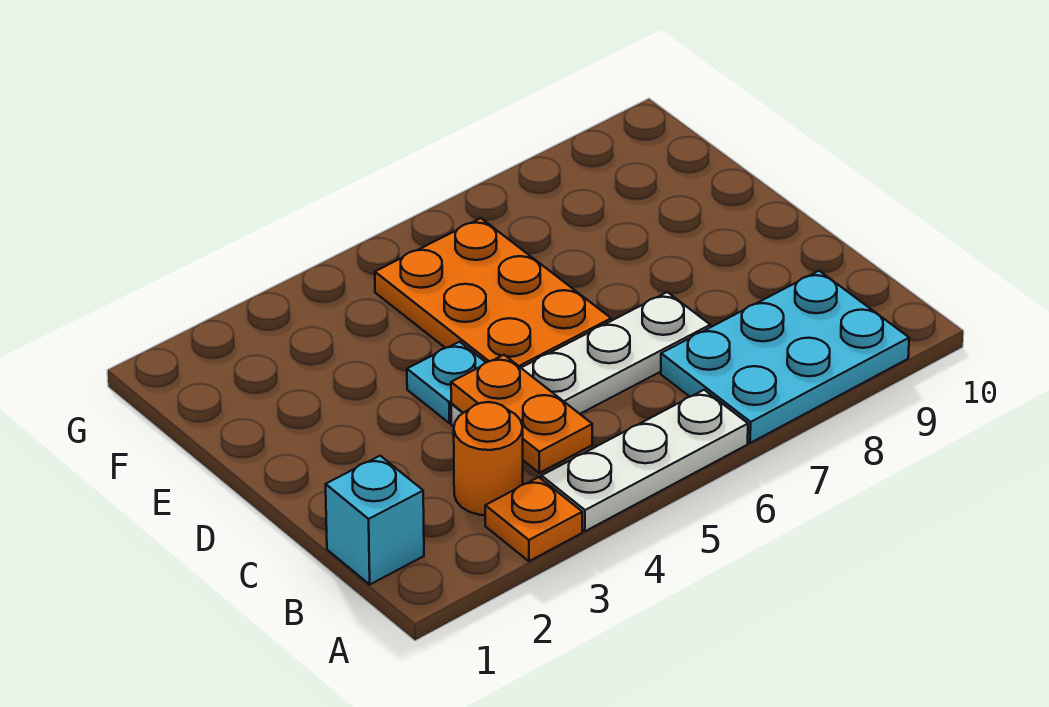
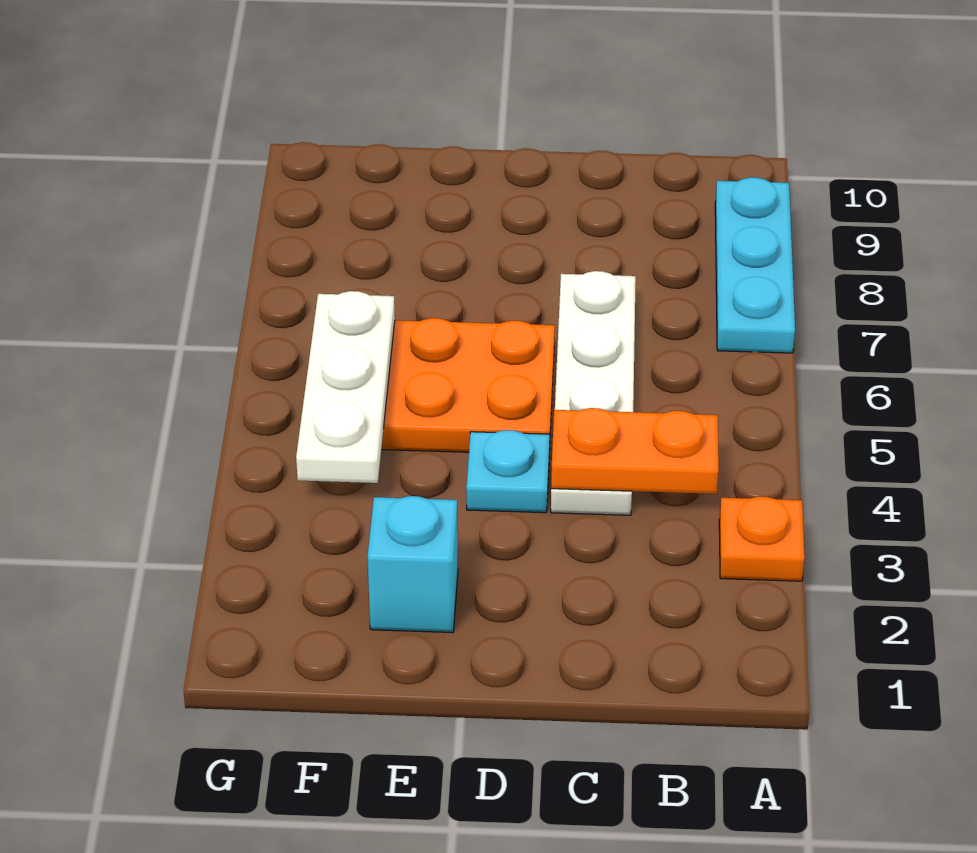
white plate A4:A6 level 1 -> white plate F4:F6 level 2
cyan plate A7:B9 level 1 -> cyan plate A7:A9 level 1
cyan brick B1 level 1 -> cyan brick E2 level 1
orange round brick B3 level 1 -> none

